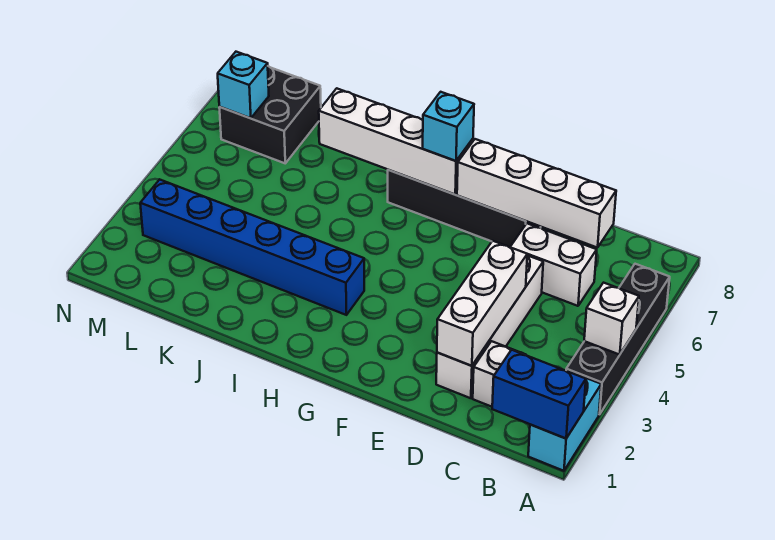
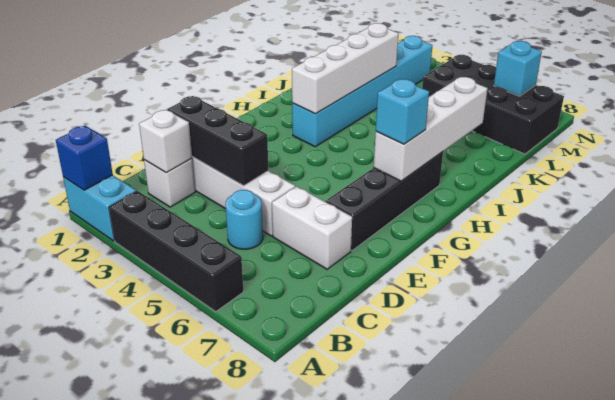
blue brick A1:B1 level 2 -> blue brick A1 level 2
white brick A4 level 2 -> white brick C2 level 2
none -> cyan round brick C5 level 1
white brick C6:D6 level 1 -> white brick D6:D7 level 1
white brick C7:F7 level 2 -> white brick H3:K3 level 2
white brick D2:D4 level 2 -> black brick D2:D4 level 2
blue brick H3:M3 level 1 -> cyan brick H3:M3 level 1
black brick L7:M8 level 1 -> black brick L5:M8 level 1

